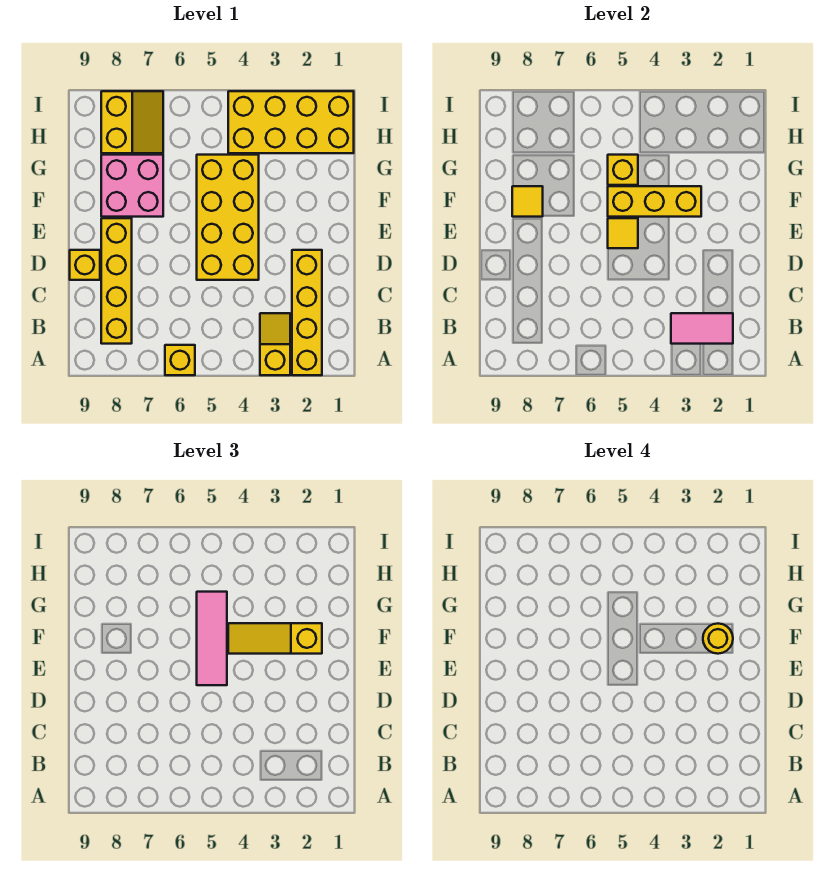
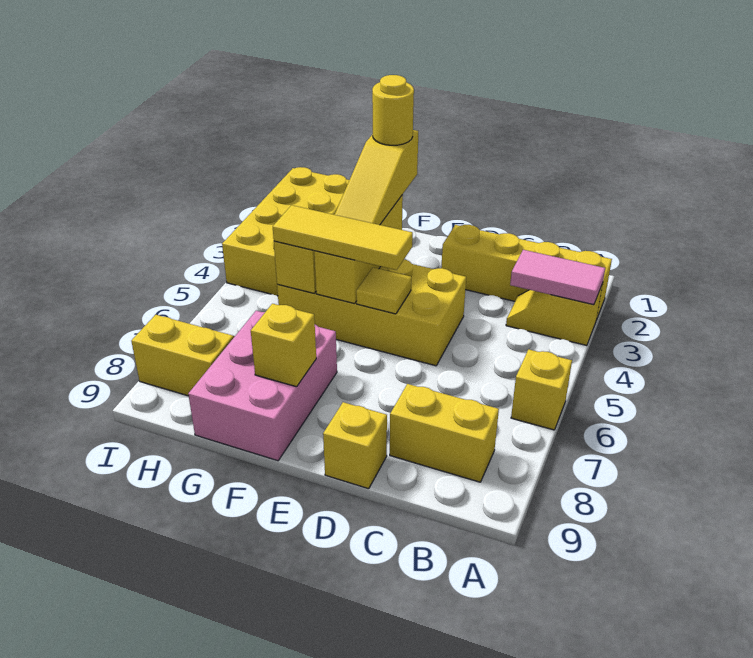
pink tile B2:B3 level 2 -> pink tile A3:B3 level 2
yellow brick B8:E8 level 1 -> yellow brick B8:C8 level 1
pink tile E5:G5 level 3 -> yellow tile E5:G5 level 3
pink brick F7:G8 level 1 -> pink brick F7:G9 level 1
yellow tile F8 level 2 -> yellow brick F8 level 2

